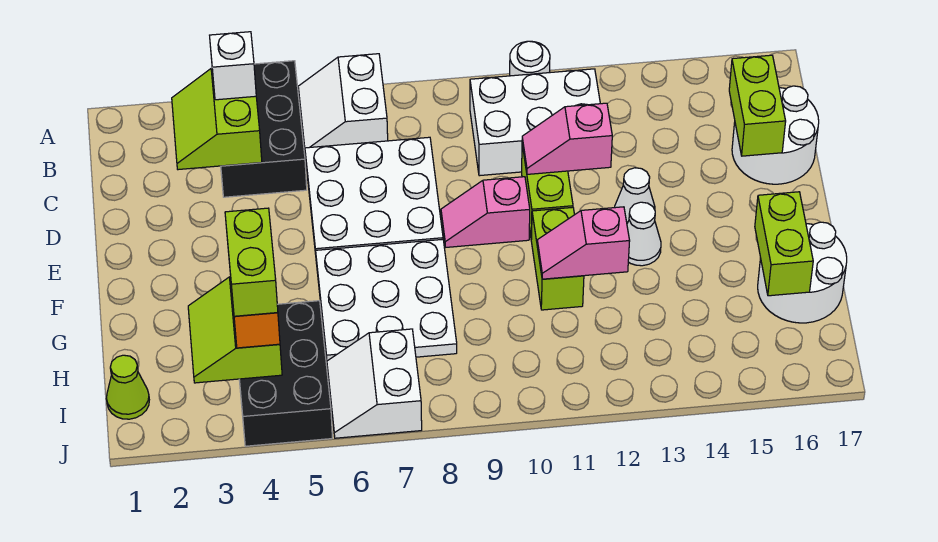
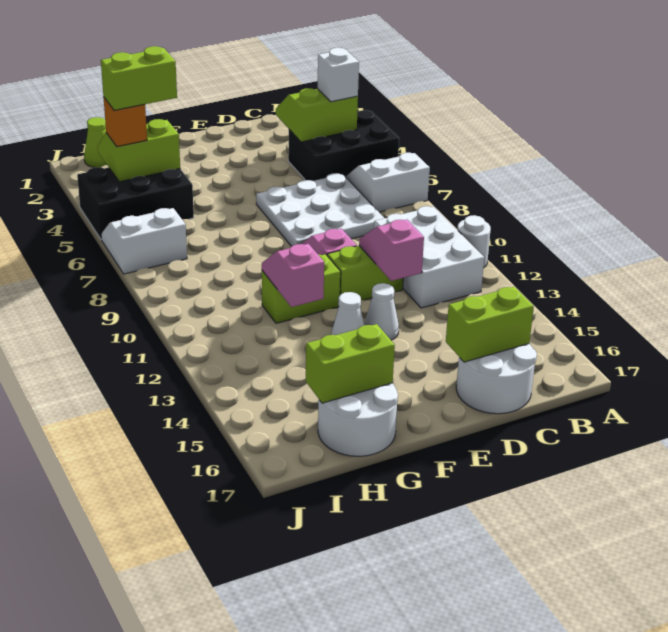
white plate F6:H8 level 1 -> none

